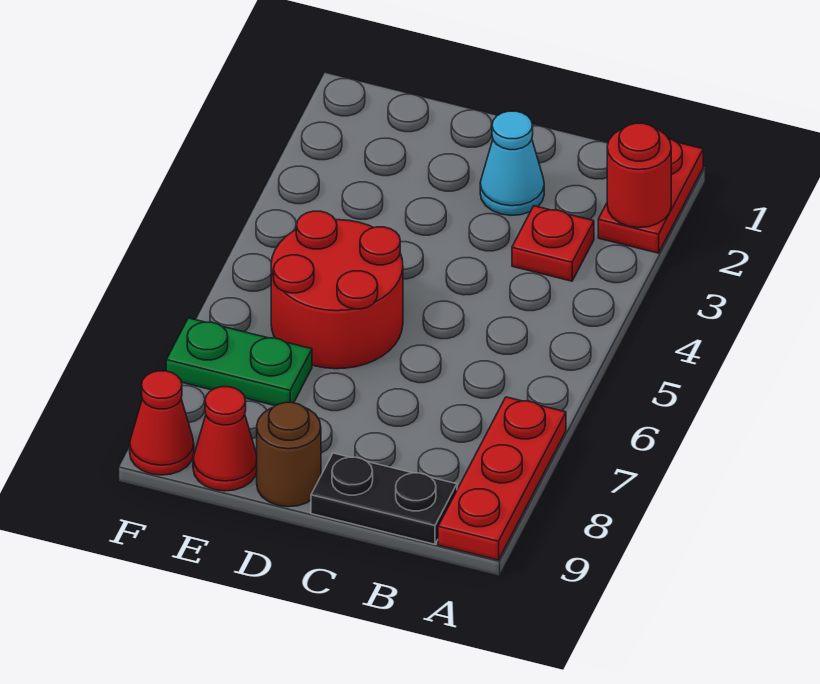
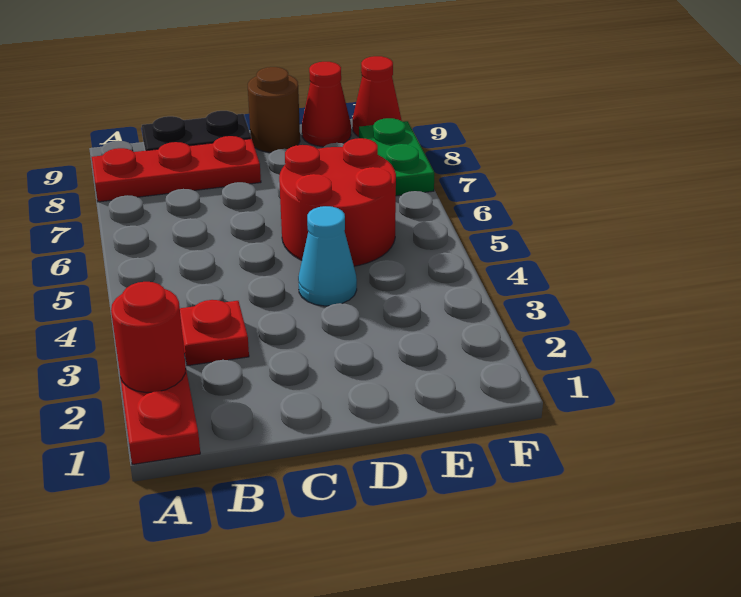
red plate A7:A9 level 1 -> red plate A8:C8 level 1
cyan cone C2 level 1 -> cyan cone D4 level 1
green plate E7:F7 level 1 -> green plate F7:F8 level 1

